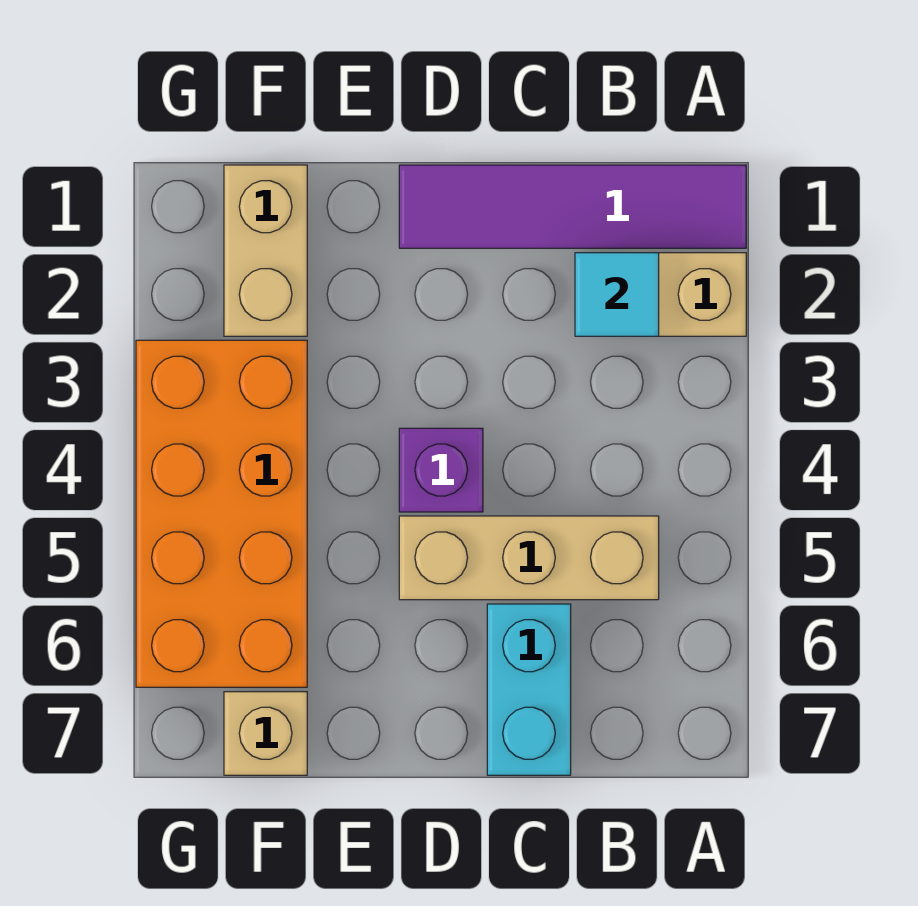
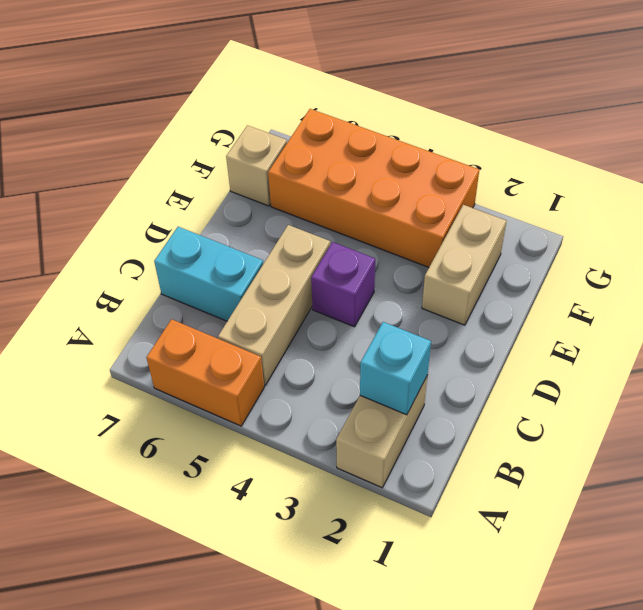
purple tile A1:D1 level 1 -> none
none -> orange brick A5:A6 level 1
cyan tile B2 level 2 -> cyan brick B2 level 2
tan brick F1:F2 level 1 -> tan brick E2:F2 level 1

